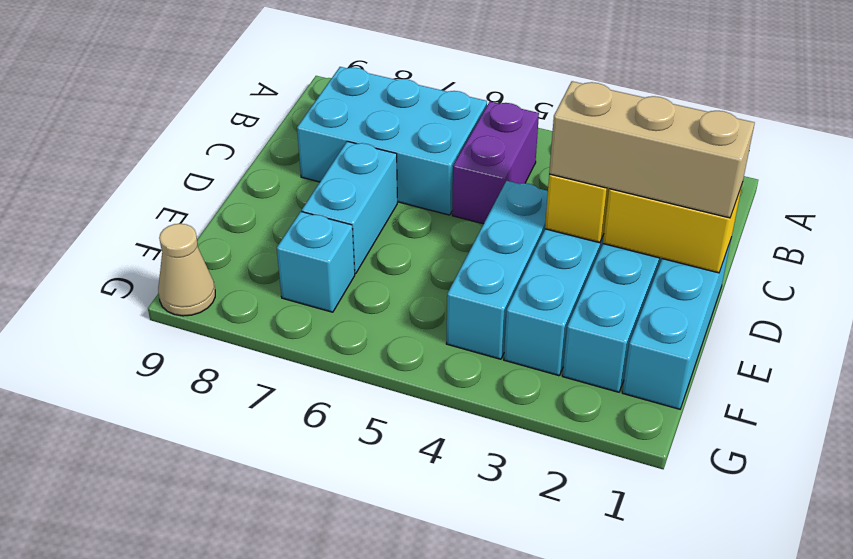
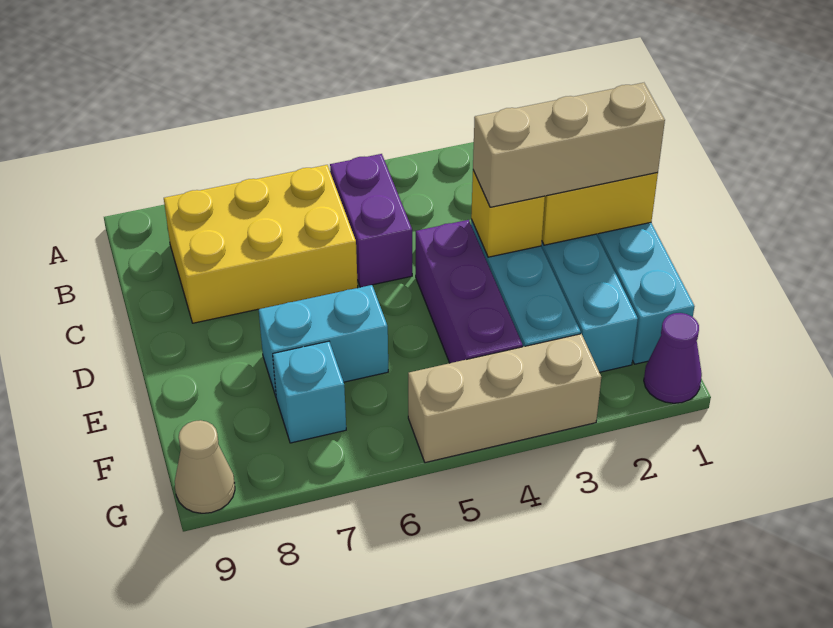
cyan brick B6:C8 level 1 -> yellow brick B6:C8 level 1
cyan brick D4:F4 level 1 -> purple brick D4:F4 level 1
cyan brick D7:E7 level 1 -> cyan brick E6:E7 level 1
none -> purple cone G1 level 1
none -> tan brick G3:G5 level 1

